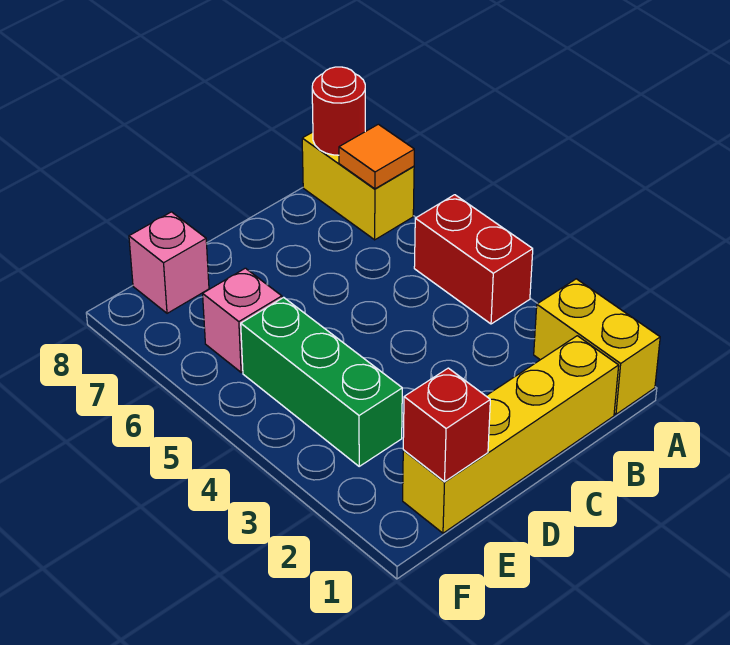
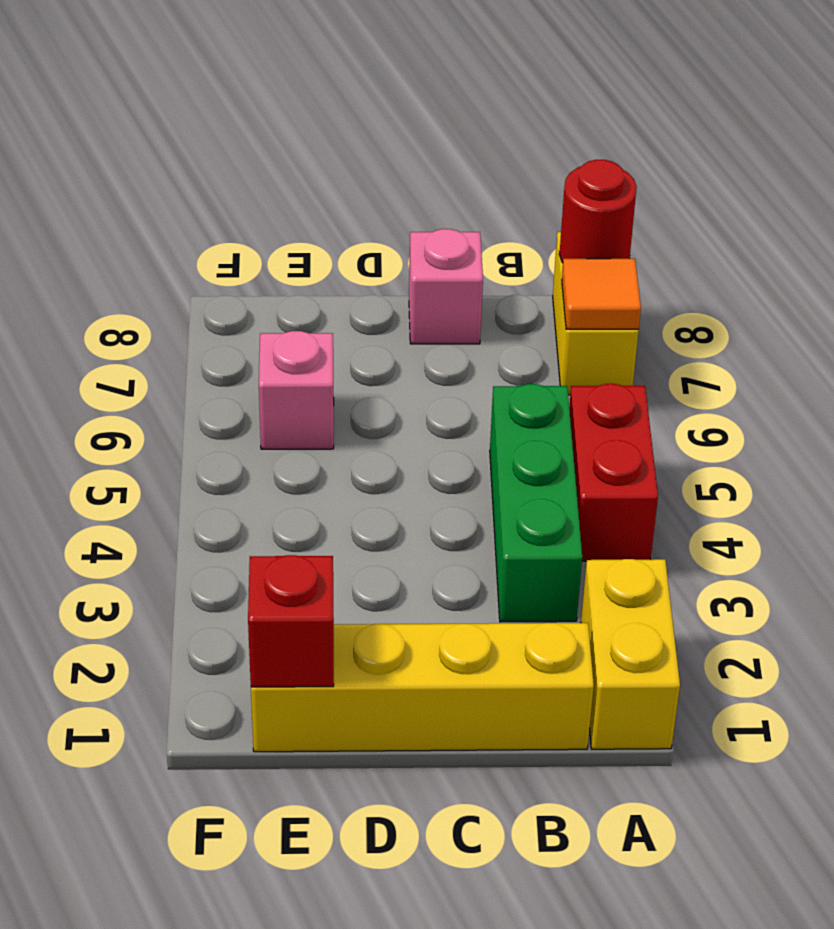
green brick E3:E5 level 1 -> green brick B3:B5 level 1
pink brick E8 level 1 -> pink brick C8 level 1

